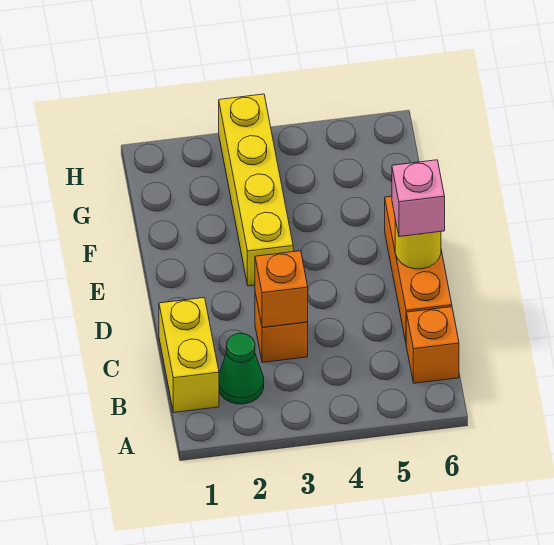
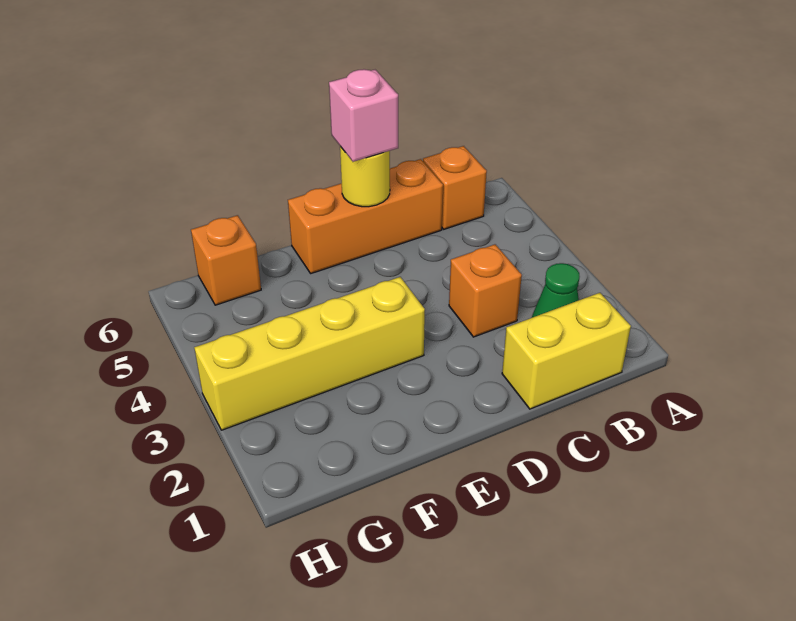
orange brick C3 level 2 -> orange brick G6 level 1

